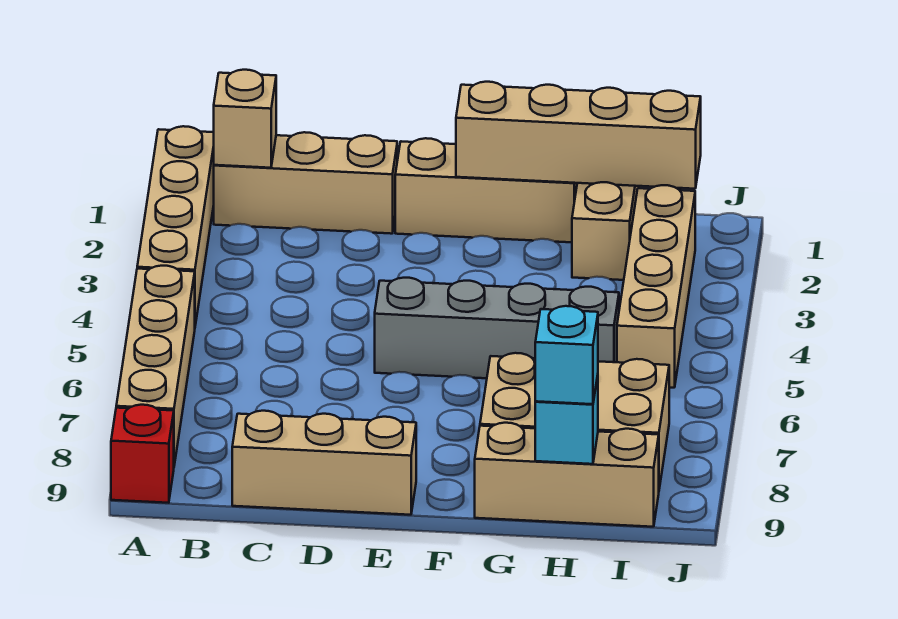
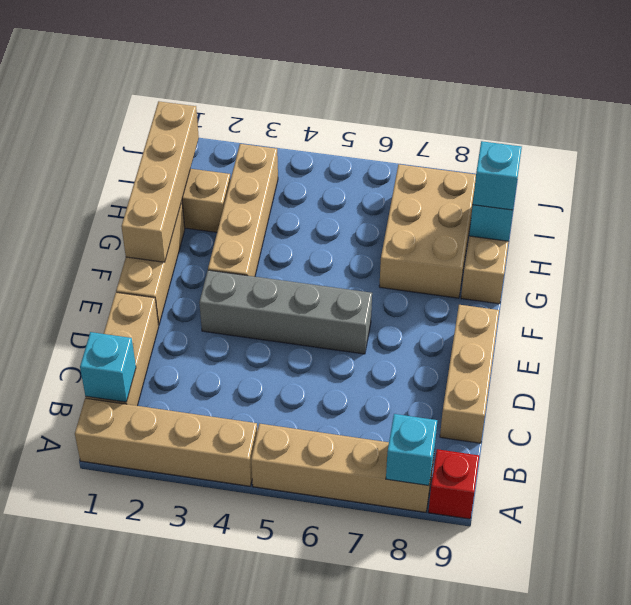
none -> cyan brick A8 level 2
tan brick B1 level 2 -> cyan brick B1 level 2
grey brick E5:H5 level 1 -> grey brick E3:E6 level 1
tan brick I2:I5 level 1 -> tan brick F3:I3 level 1

